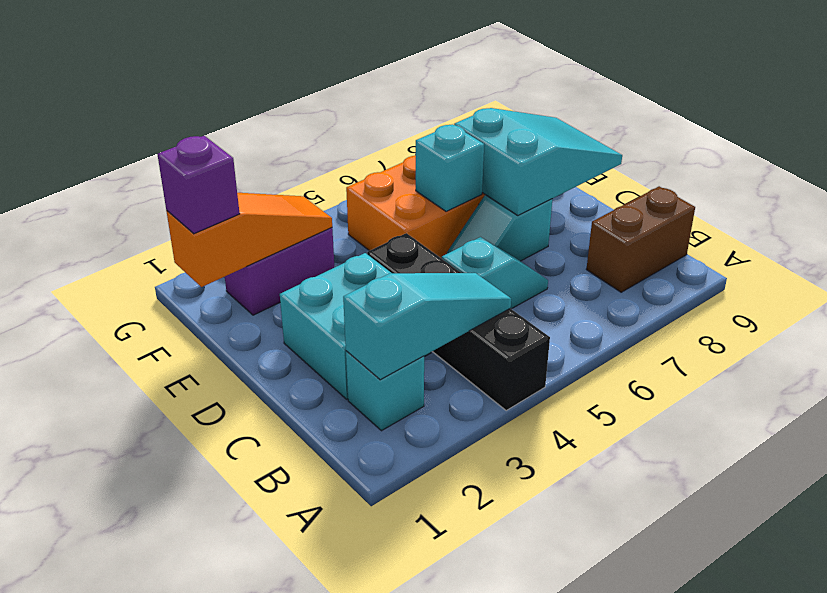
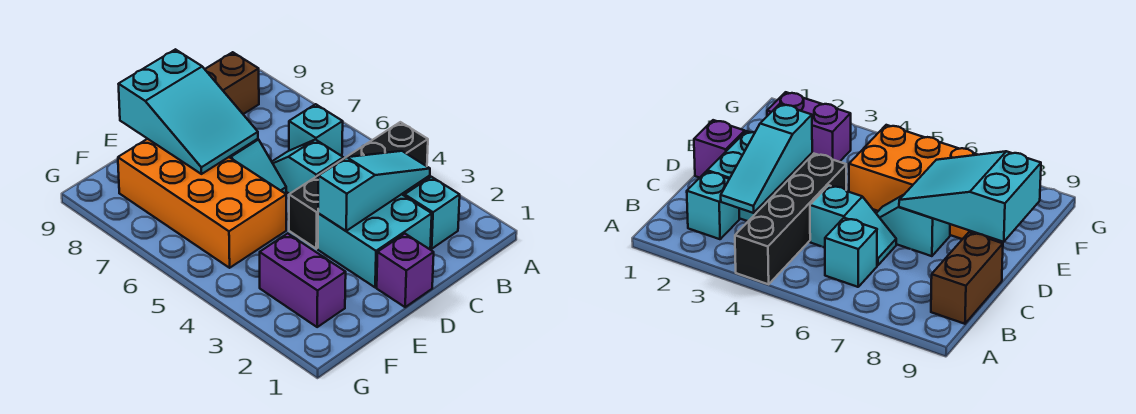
cyan slope B2:B4 level 2 top 2 -> cyan slope B3:D3 level 2 top D
brown brick B8:B9 level 1 -> brown brick B9:C9 level 1
cyan slope D7:E9 level 2 top 7 -> cyan slope D7:E9 level 2 top 9
cyan brick E6 level 2 -> cyan brick B6 level 1
orange slope F1:F3 level 2 top 1 -> none
purple brick F1 level 3 -> purple brick D1 level 1

